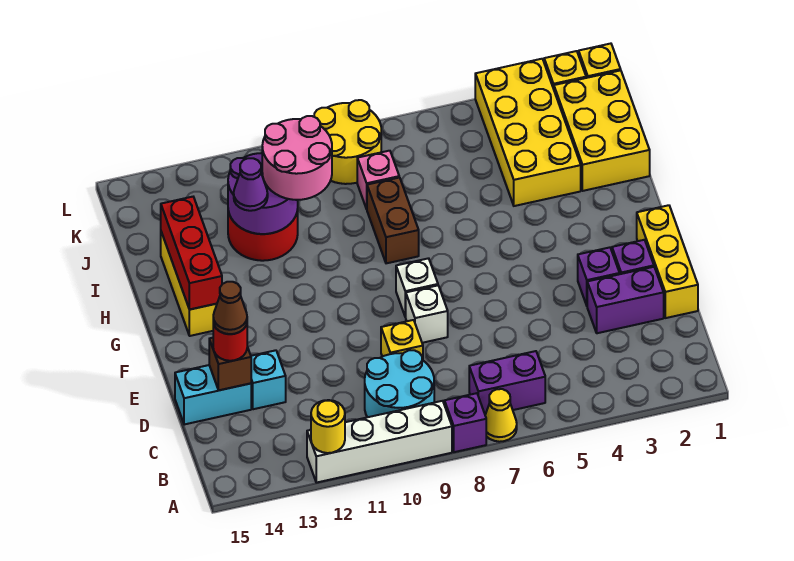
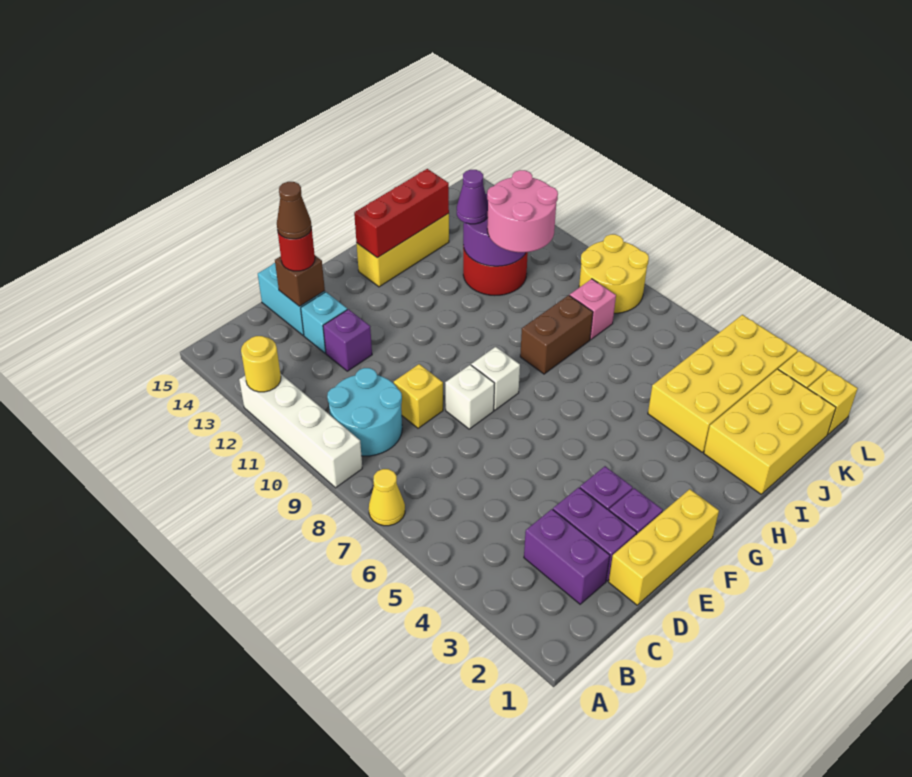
purple brick A8 level 1 -> purple brick D12 level 1
purple brick B6:B7 level 1 -> purple brick C2:C3 level 1

